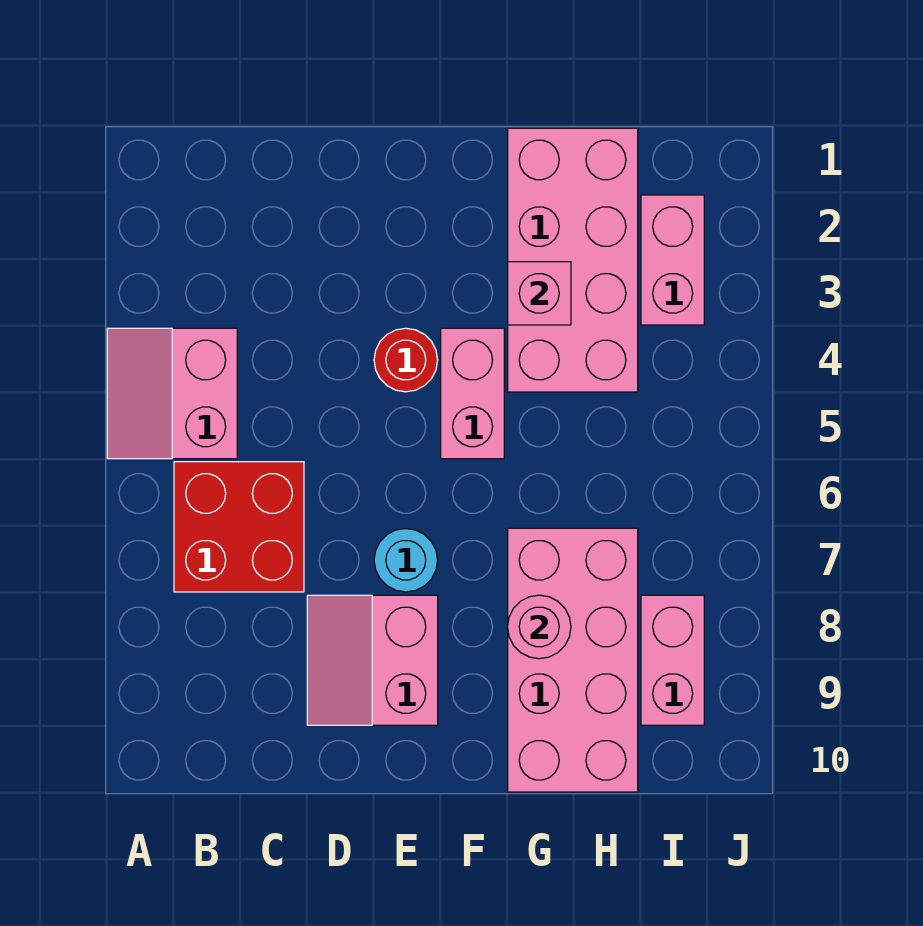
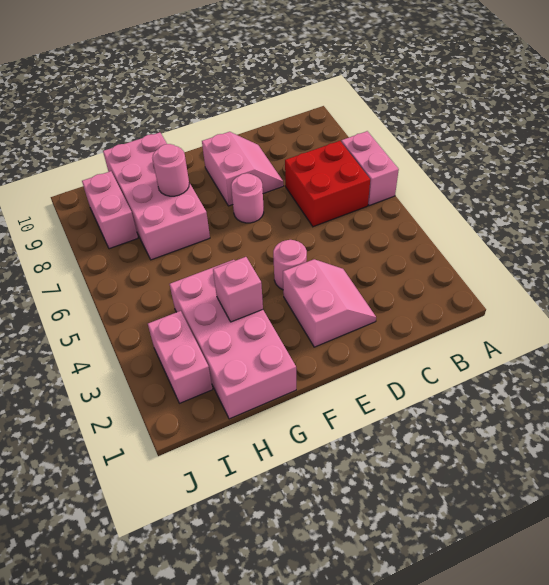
pink slope A4:B5 level 1 top B -> pink slope D2:E3 level 1 top E
red round brick E4 level 1 -> pink round brick E4 level 1
cyan round brick E7 level 1 -> pink round brick E7 level 1
pink brick F4:F5 level 1 -> pink brick A6:A7 level 1

